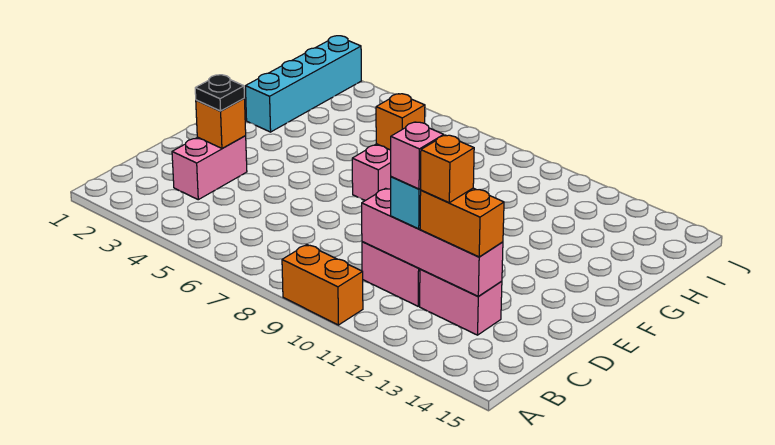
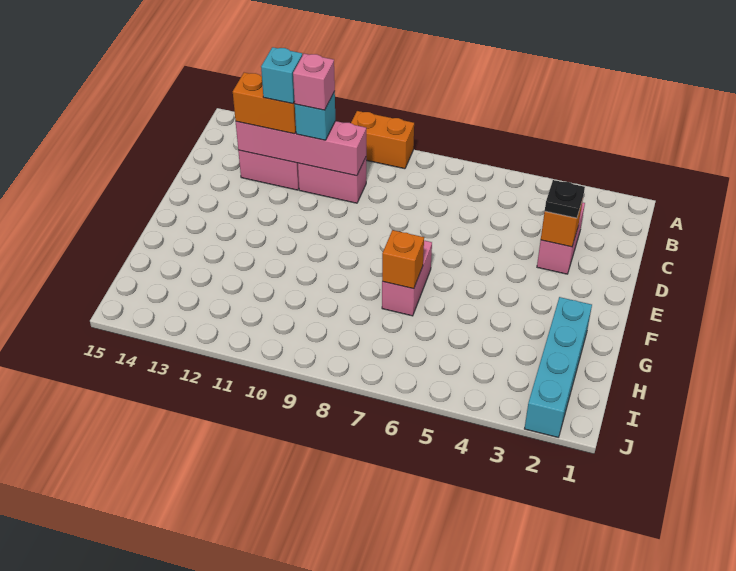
orange brick C12 level 4 -> cyan brick C12 level 4

